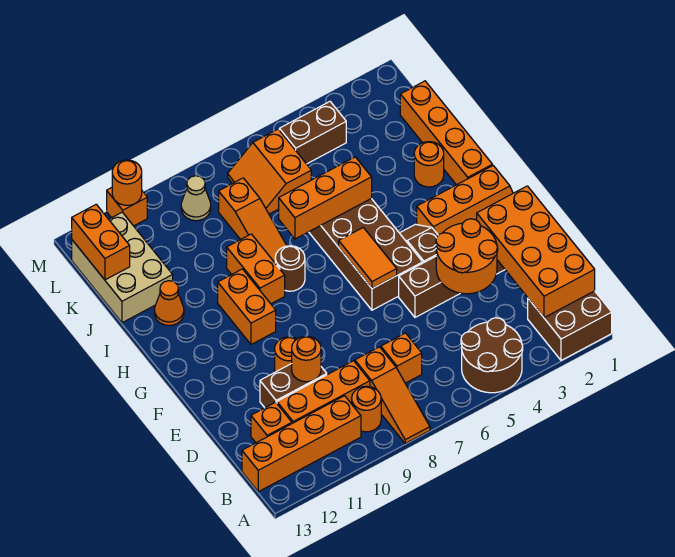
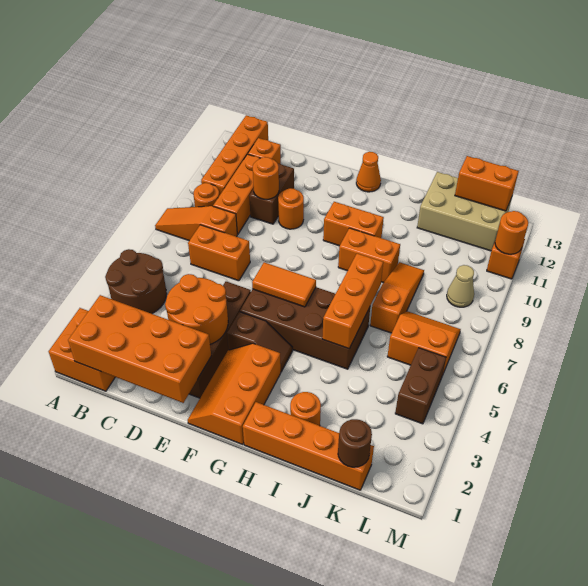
brown brick A1:B2 level 1 -> orange brick A1:B2 level 1
orange brick C7 level 1 -> orange brick C7:D7 level 1
brown round brick H8 level 1 -> brown round brick K1 level 2
orange slope I8:K8 level 1 top K -> orange slope J7:J9 level 1 top 7
orange cone I12 level 1 -> orange cone G13 level 1

